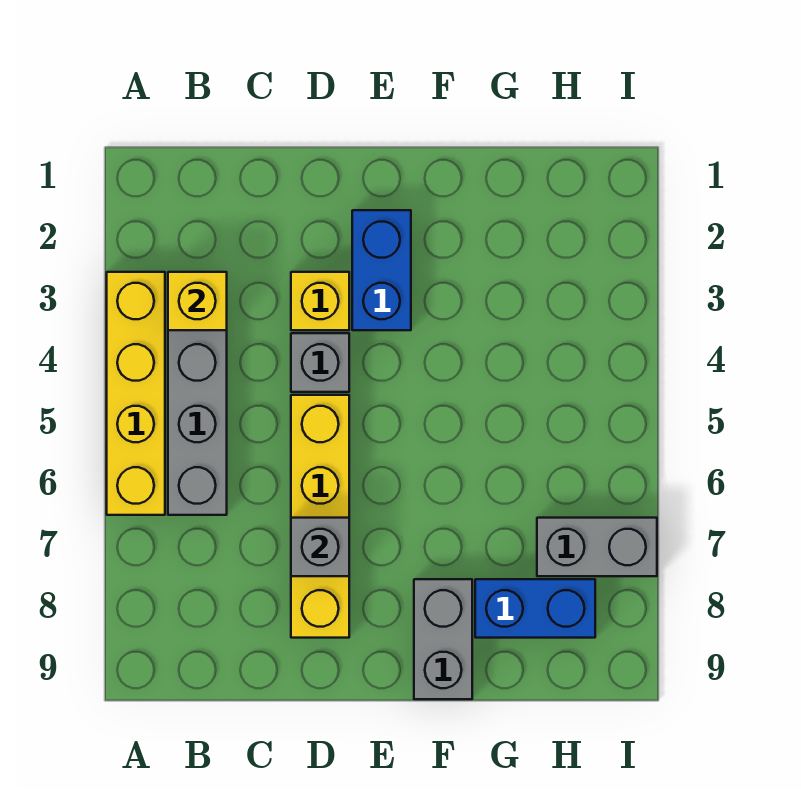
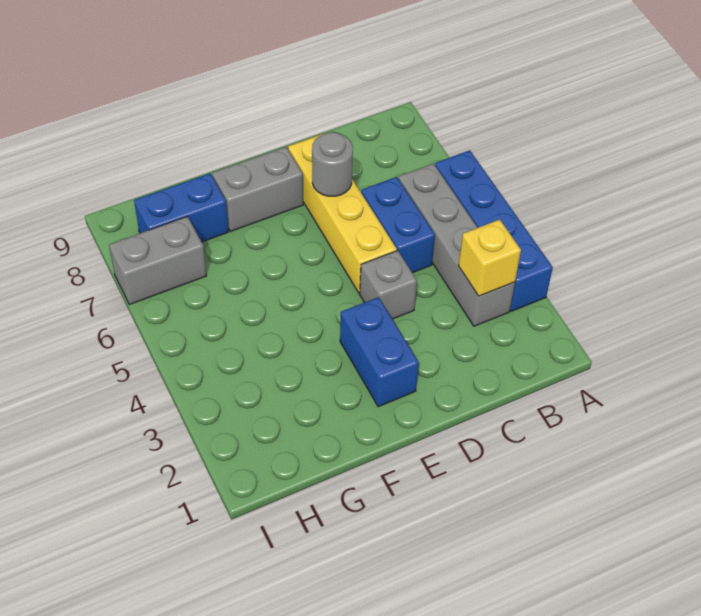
yellow brick A3:A6 level 1 -> blue brick A3:A6 level 1
none -> blue brick C5:C6 level 1
yellow brick D3 level 1 -> none
grey brick D7 level 2 -> grey round brick D7 level 2
grey brick F8:F9 level 1 -> grey brick E8:F8 level 1

